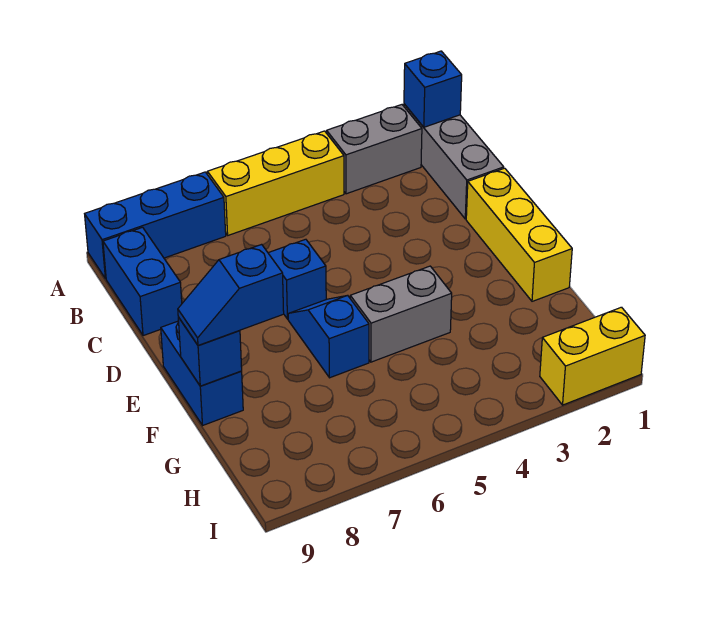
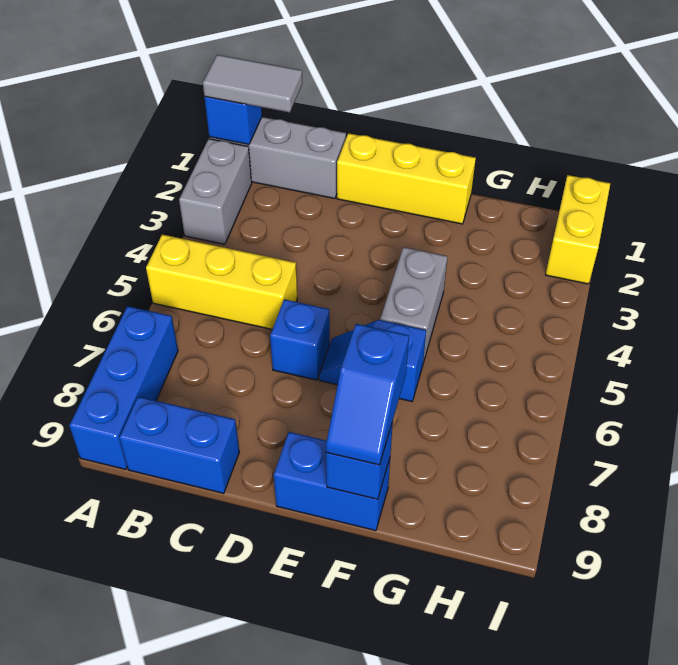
none -> grey tile A1:B1 level 3
yellow brick A4:A6 level 1 -> yellow brick A5:C5 level 1

